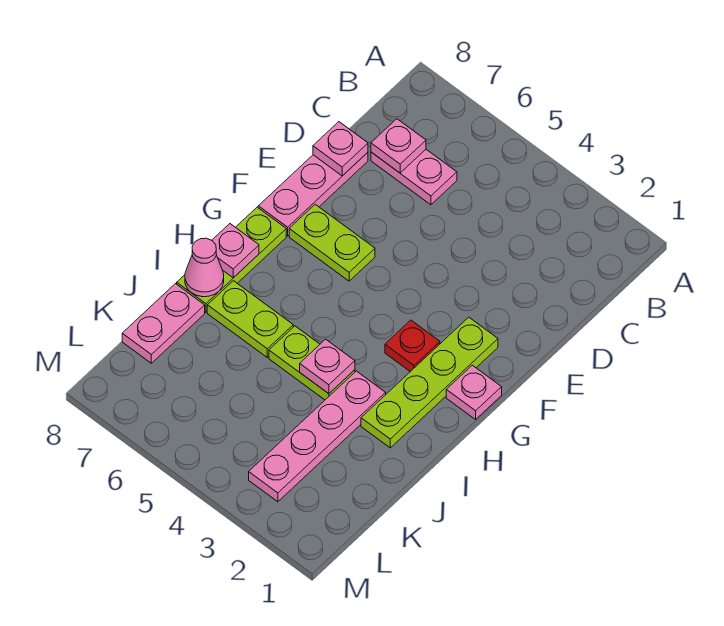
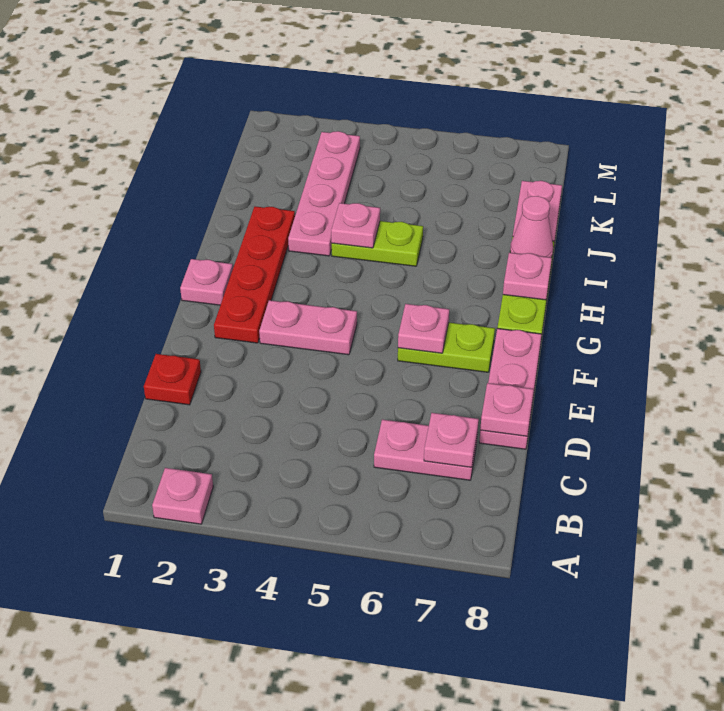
none -> pink plate A2 level 1
lime plate F2:I2 level 1 -> red plate F2:I2 level 1
none -> pink plate F3:F4 level 1
none -> pink plate F6 level 2
red plate G3 level 1 -> red plate D1 level 1
lime plate I6:I7 level 1 -> none

